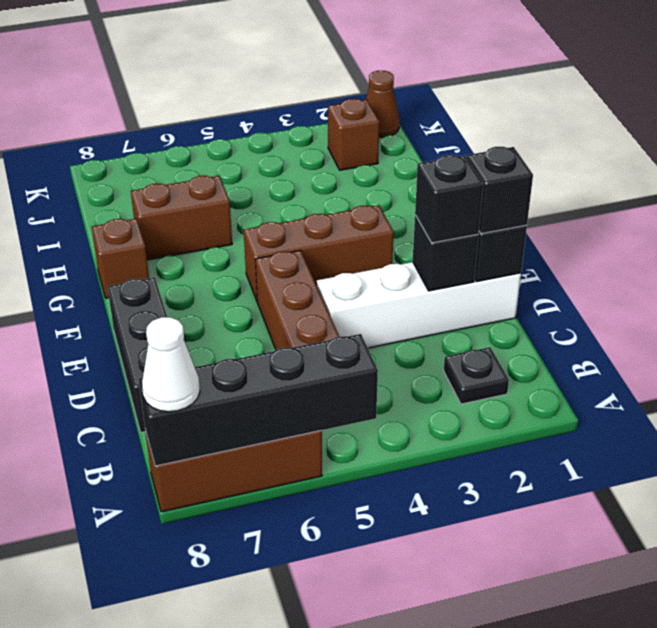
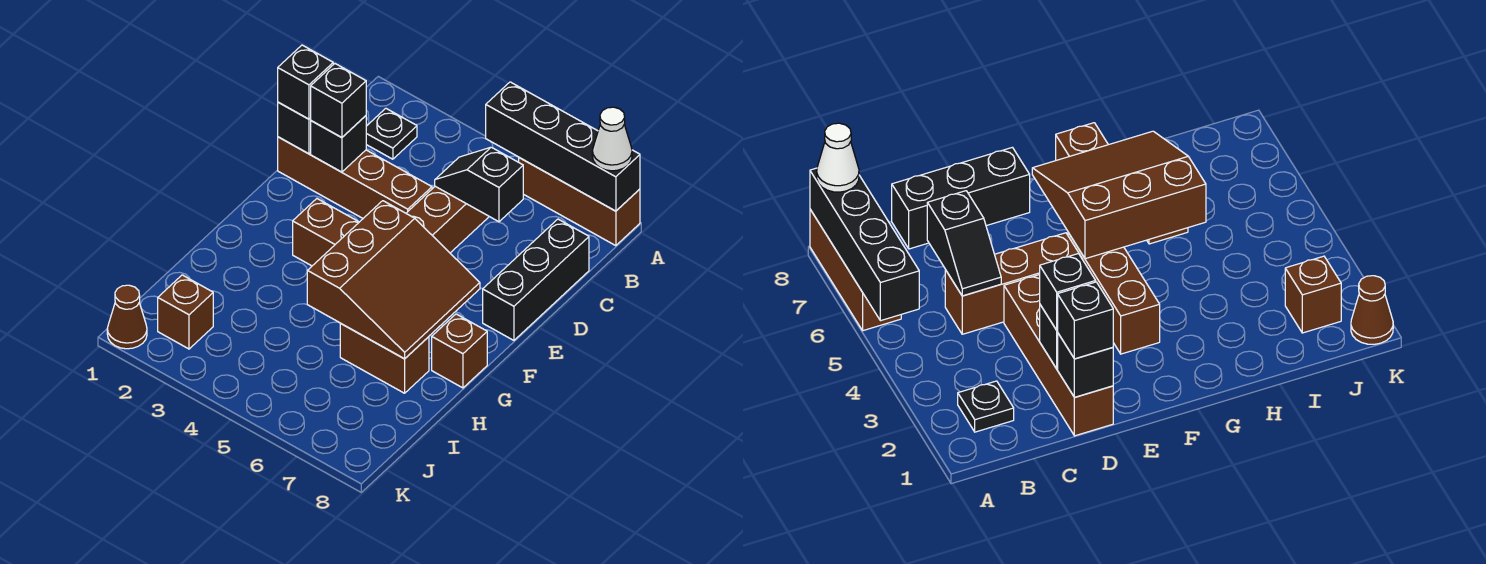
none -> black slope C5:C6 level 2 top 6
white brick D1:D4 level 1 -> brown brick D1:D4 level 1
none -> brown slope F5:H7 level 2 top 5

